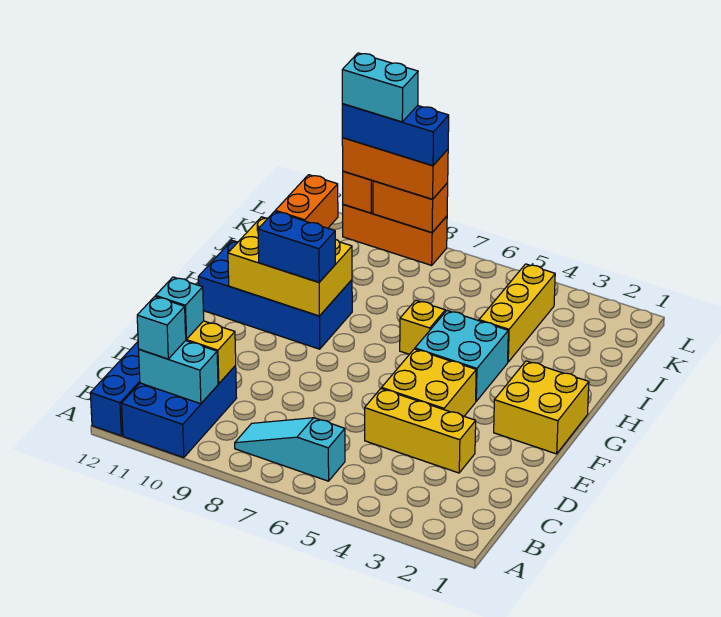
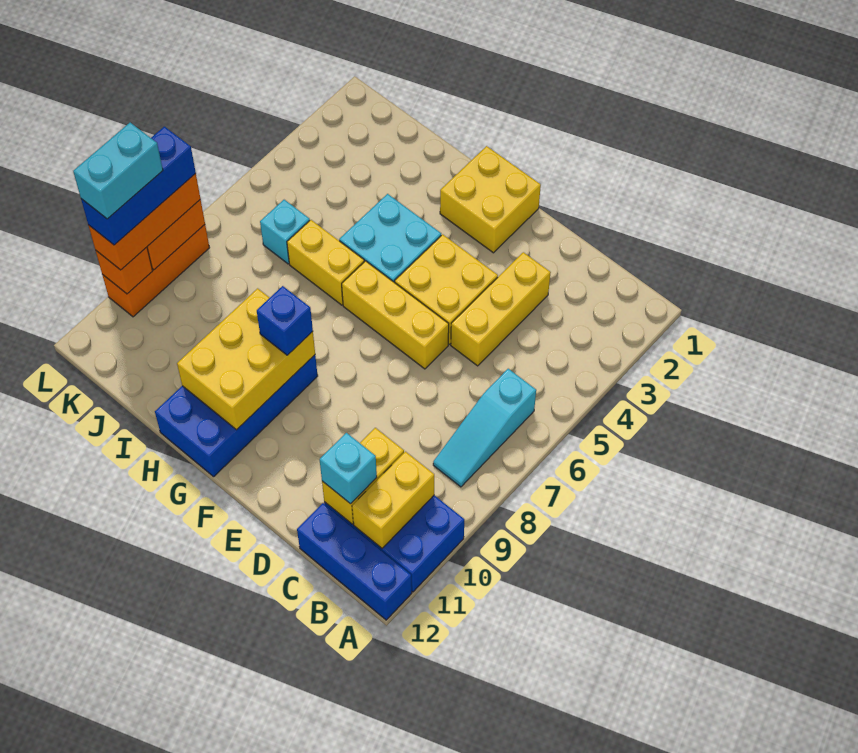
cyan brick B10:B11 level 2 -> yellow brick B10:B11 level 2
cyan brick B11 level 3 -> cyan brick J6 level 1
blue brick G9:G10 level 3 -> blue brick G9 level 3
yellow brick H6 level 1 -> yellow brick H6:I6 level 1
orange brick H10:I10 level 3 -> none
yellow brick I4:K4 level 1 -> yellow brick E6:G6 level 1

